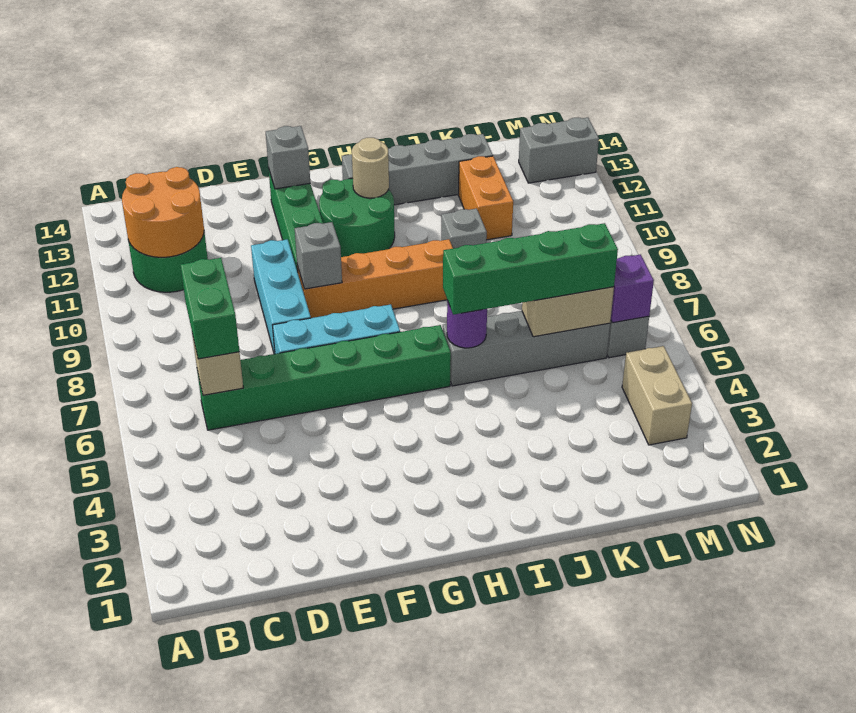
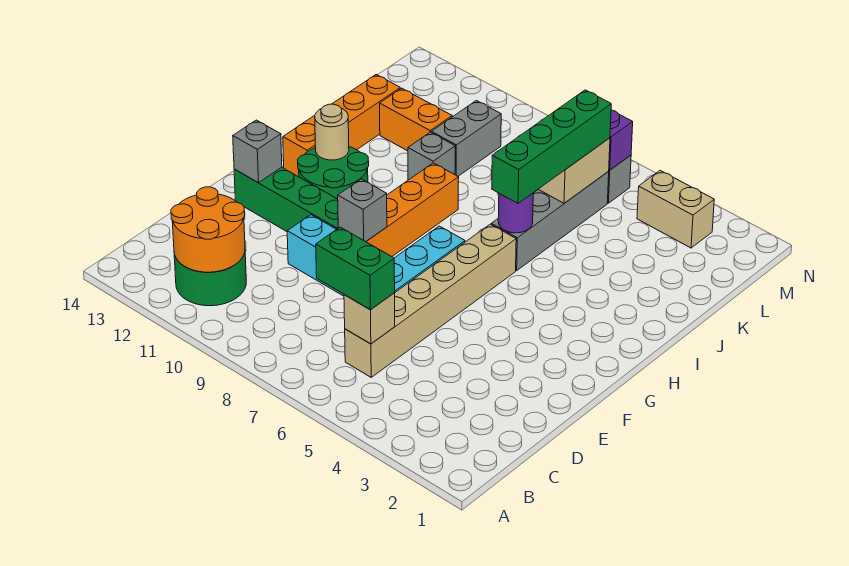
green brick C6:H6 level 1 -> tan brick C6:H6 level 1
grey brick H13:K13 level 1 -> orange brick H13:K13 level 1
grey brick M13:N13 level 1 -> grey brick K10:L10 level 1

